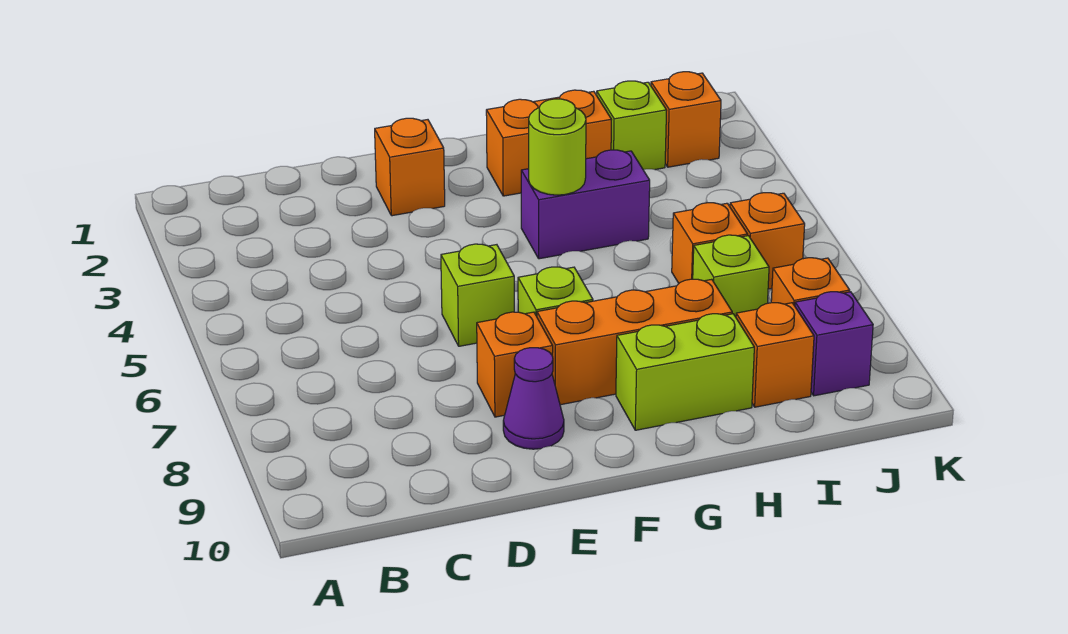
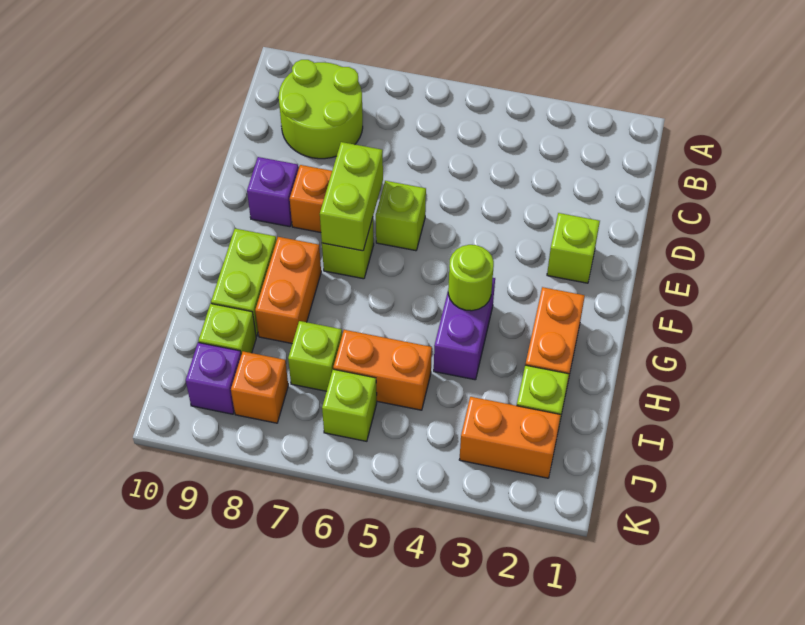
none -> lime round brick B8:C9 level 1
orange brick E2 level 1 -> lime brick E2 level 1
none -> lime brick E7:F7 level 2
purple cone E9 level 1 -> purple brick E9 level 1
orange brick F8:H8 level 1 -> orange brick G8:H8 level 1
orange brick I6 level 1 -> orange brick I5:I6 level 1
orange brick I9 level 1 -> lime brick I9 level 1
orange brick J2 level 1 -> orange brick J2:J3 level 1
orange brick J6 level 1 -> lime brick J6 level 1

